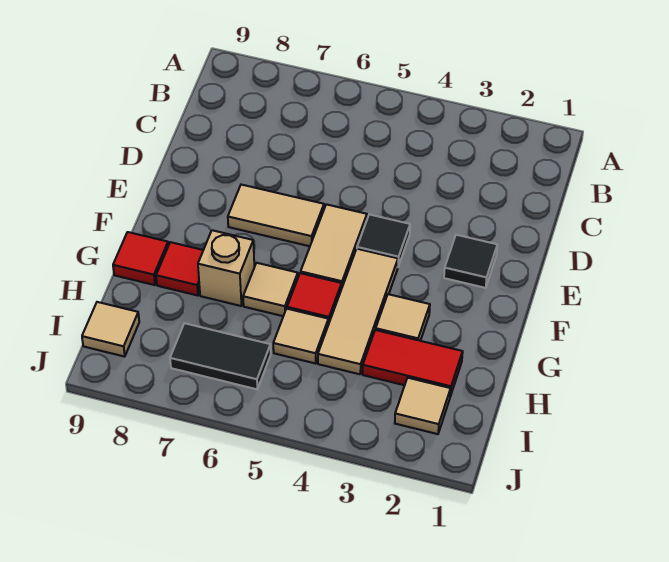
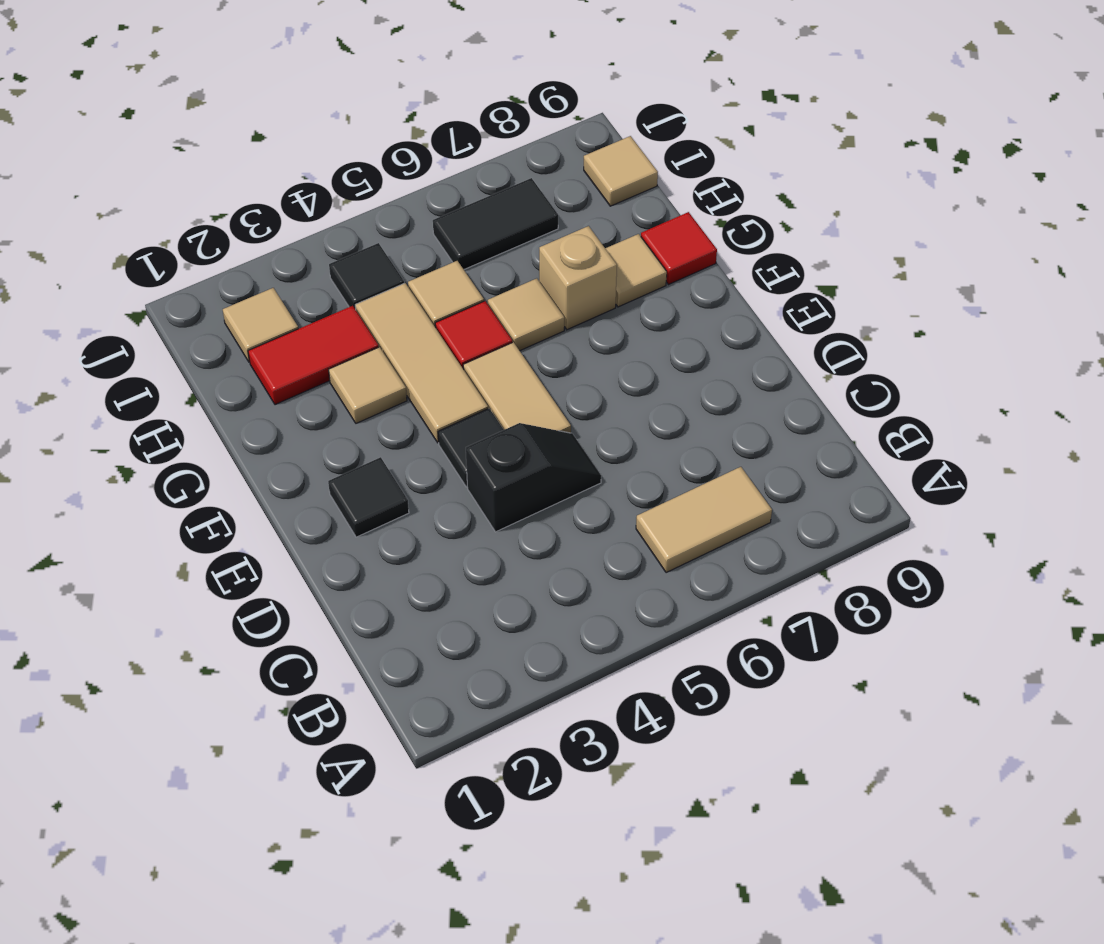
none -> black slope D4:D5 level 1 top 4
tan tile E6:E7 level 1 -> tan tile B6:B7 level 1
red tile G8 level 1 -> tan tile G8 level 1
none -> black tile I4 level 1

